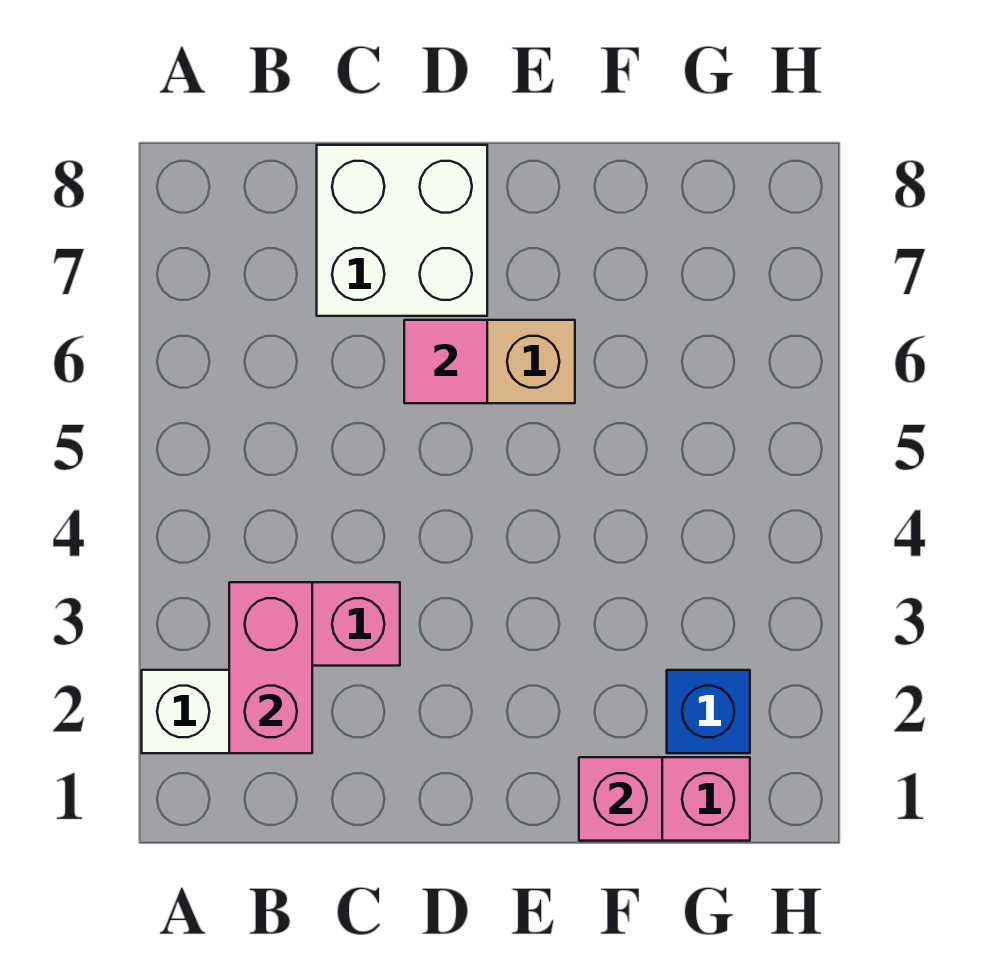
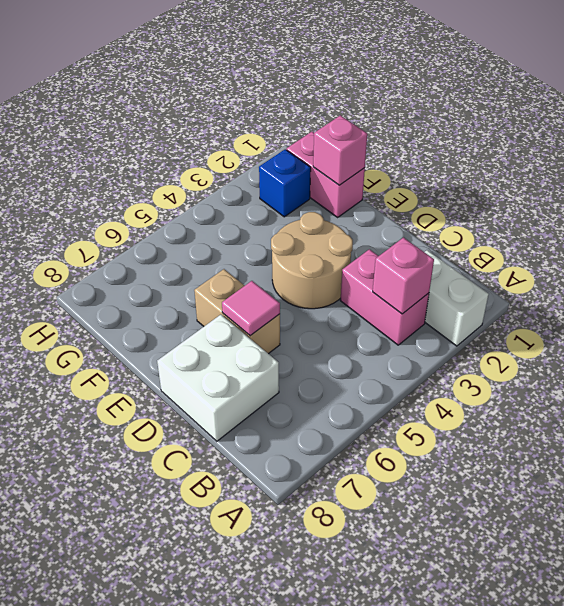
pink brick B2:B3 level 2 -> pink brick B3 level 2
none -> tan round brick D3:E4 level 1

